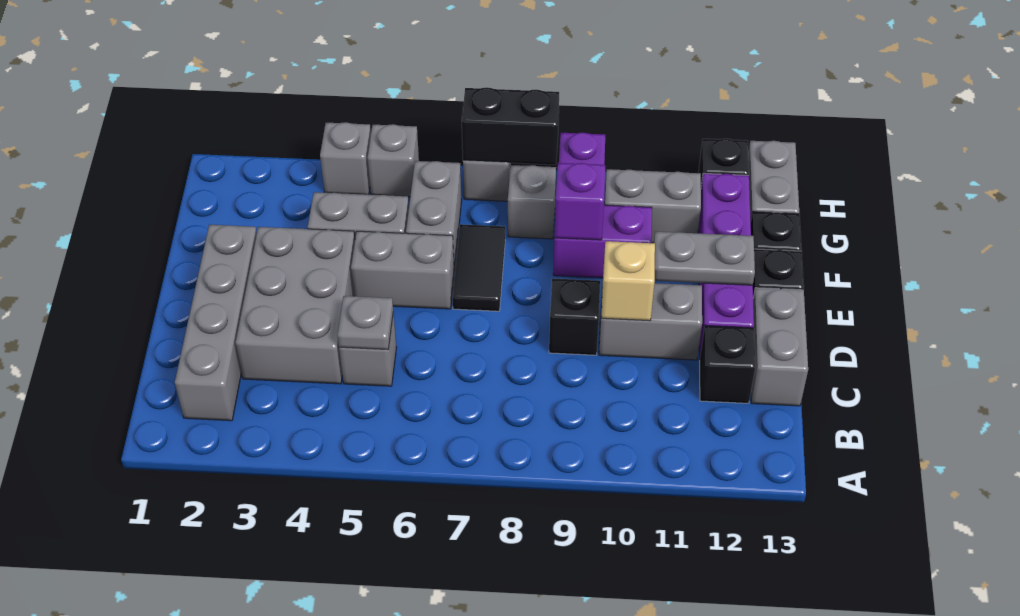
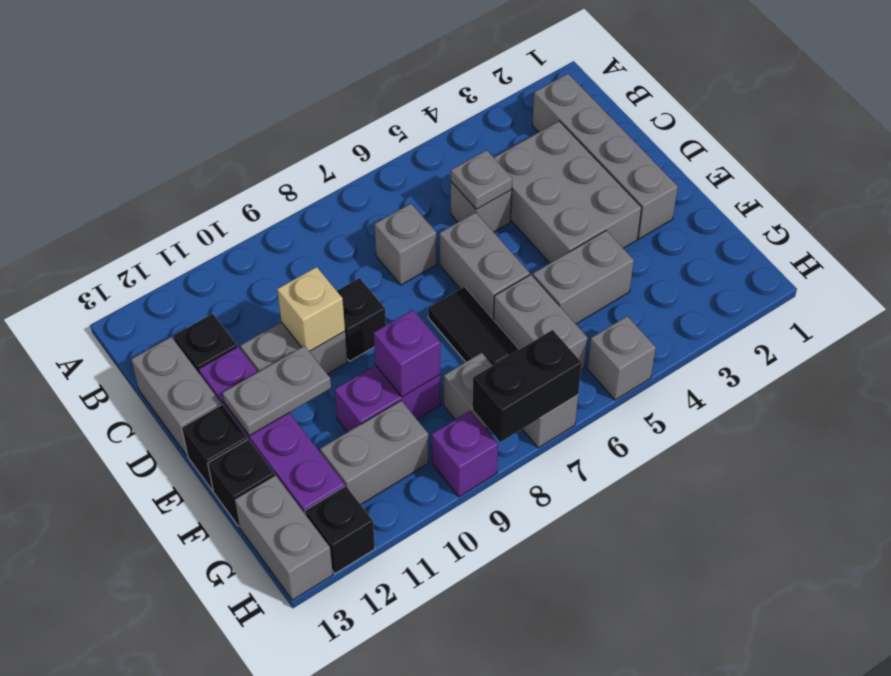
grey brick E5:E6 level 1 -> grey brick D6:E6 level 1
grey brick H4 level 1 -> grey brick C7 level 1

